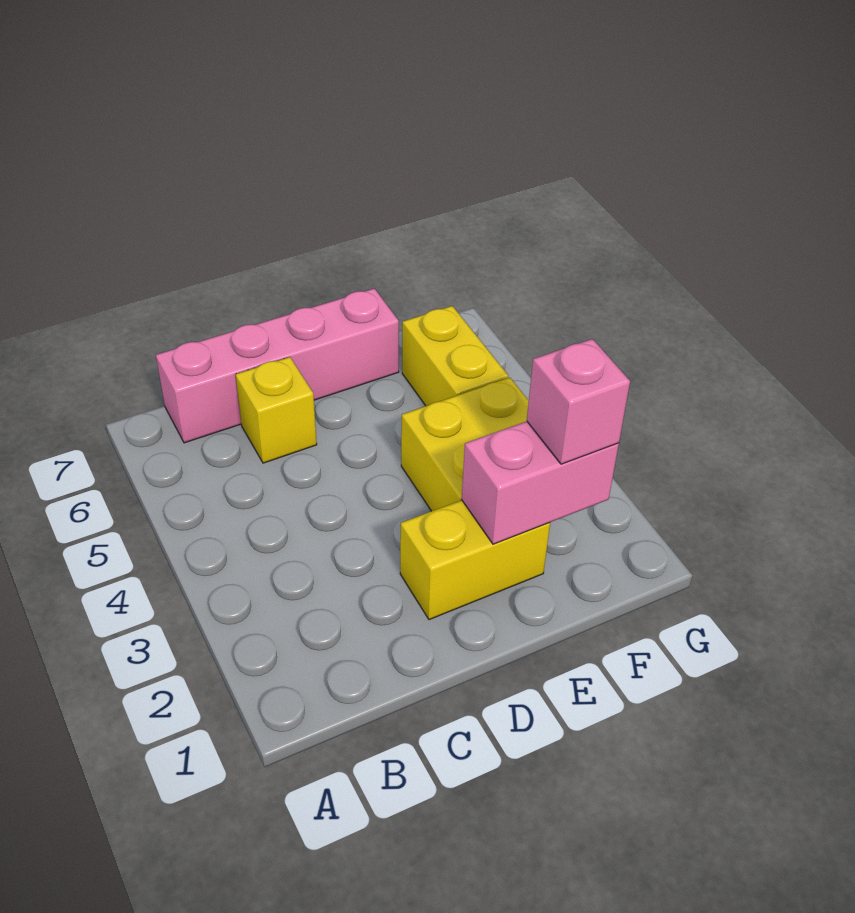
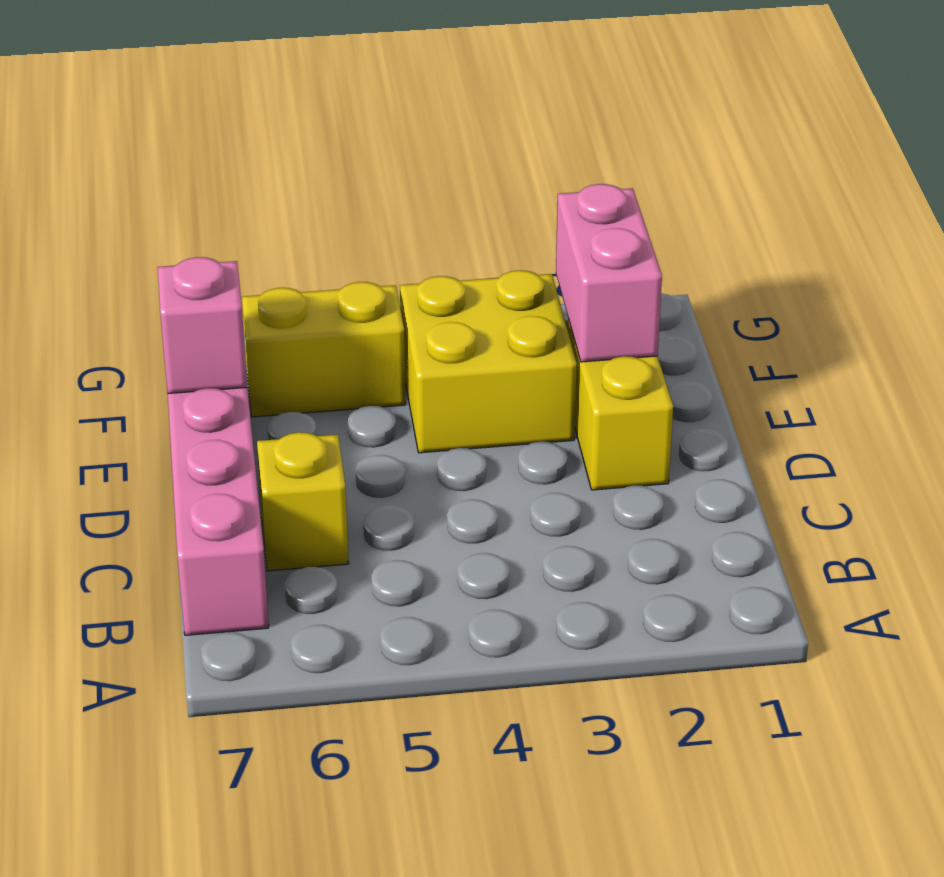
pink brick F2 level 3 -> pink brick E7 level 2

